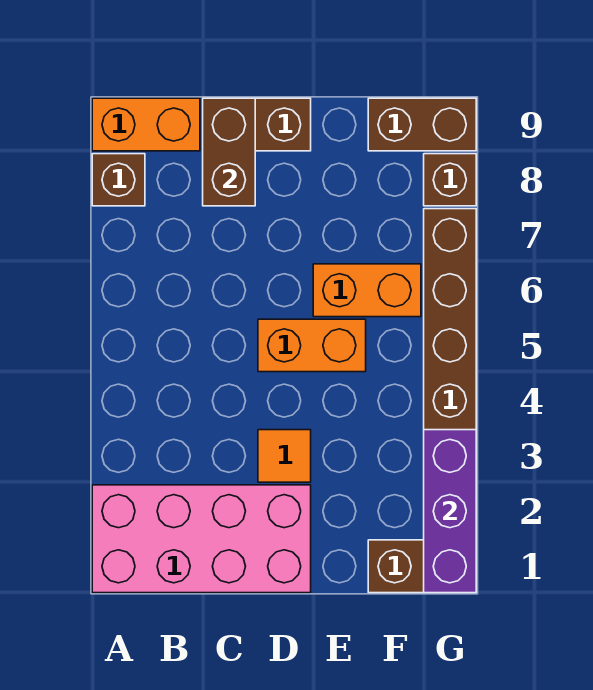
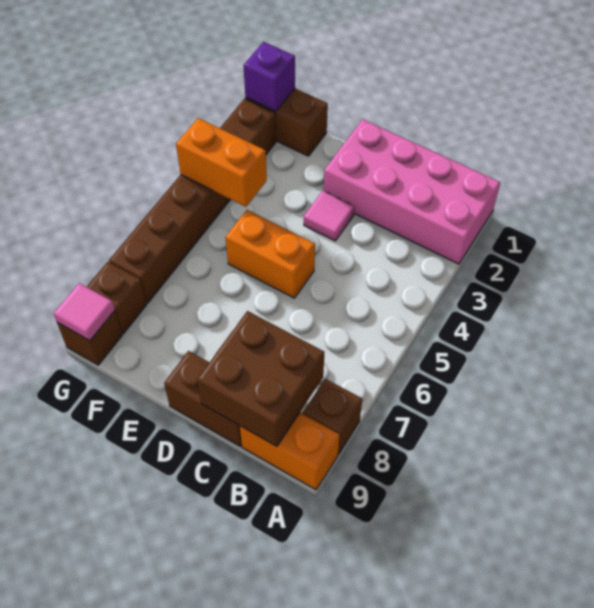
brown brick C8:C9 level 2 -> brown brick B8:C9 level 2
orange tile D3 level 1 -> pink tile D3 level 1
orange brick E6:F6 level 1 -> orange brick F4:G4 level 2
brown brick F9:G9 level 1 -> brown brick G9 level 1
purple brick G1:G3 level 2 -> purple brick G1 level 2
none -> pink tile G9 level 2

